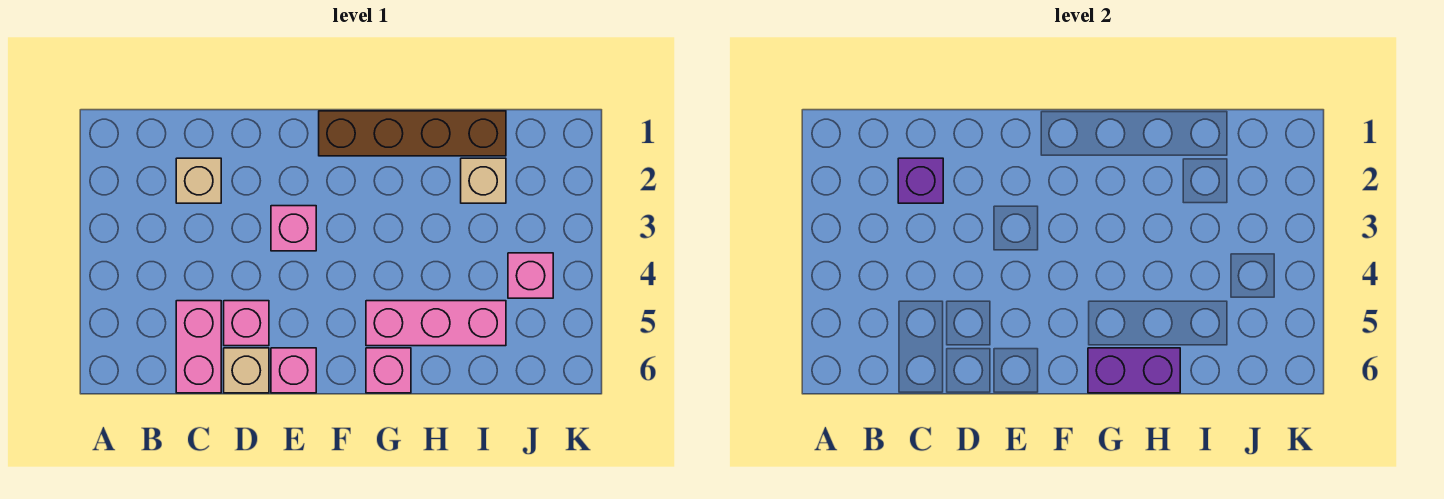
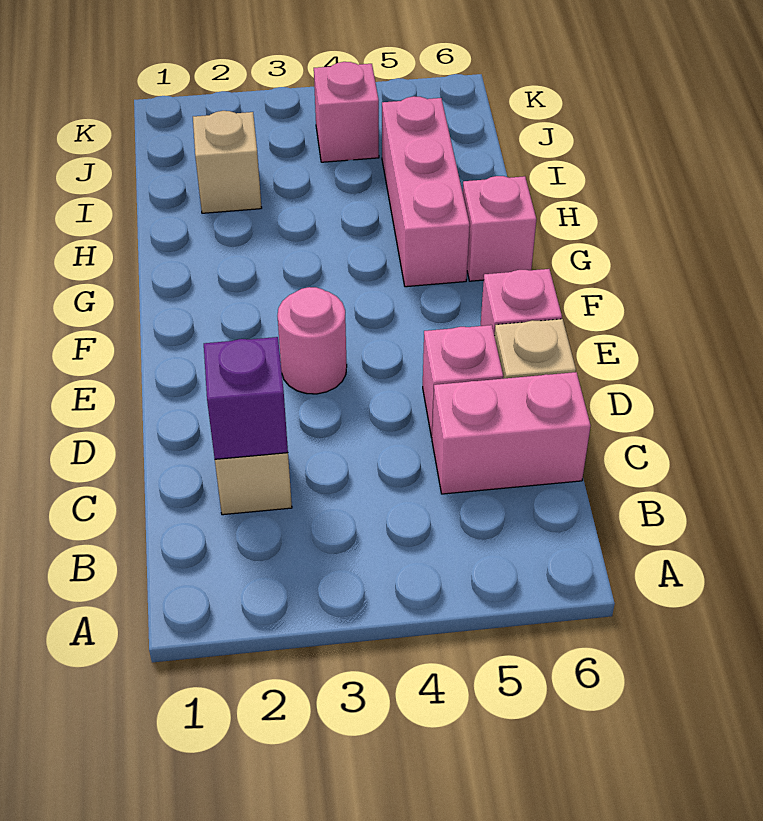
pink brick E3 level 1 -> pink round brick E3 level 1
brown brick F1:I1 level 1 -> none
purple brick G6:H6 level 2 -> none

